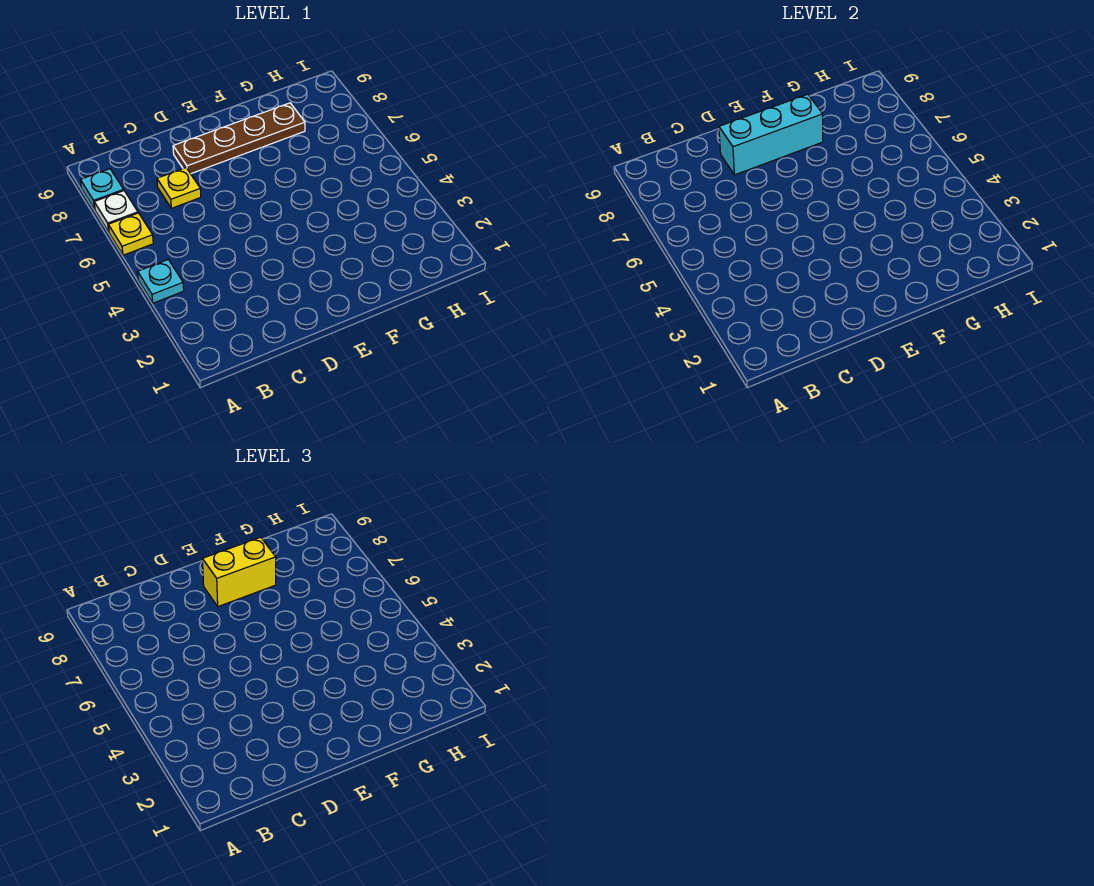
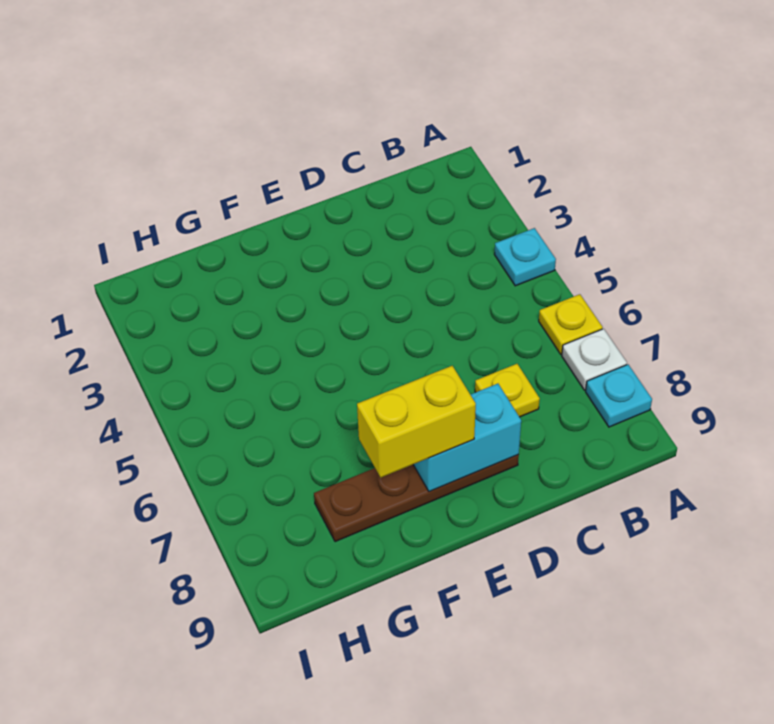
cyan brick D8:F8 level 2 -> cyan brick D8:E8 level 2

